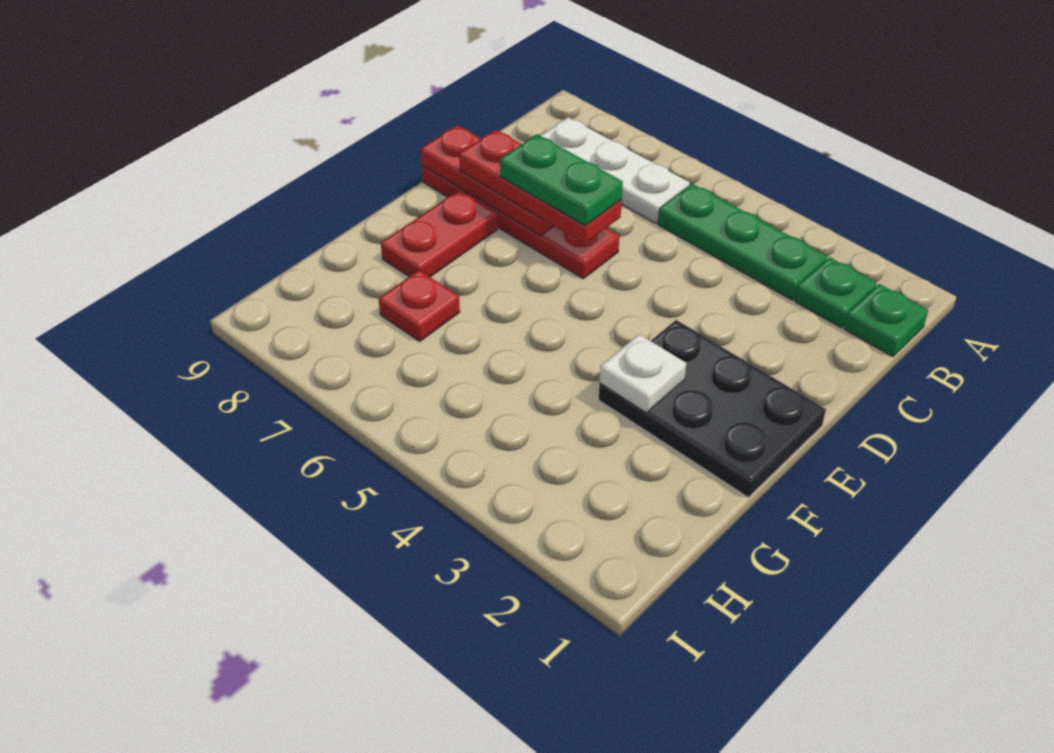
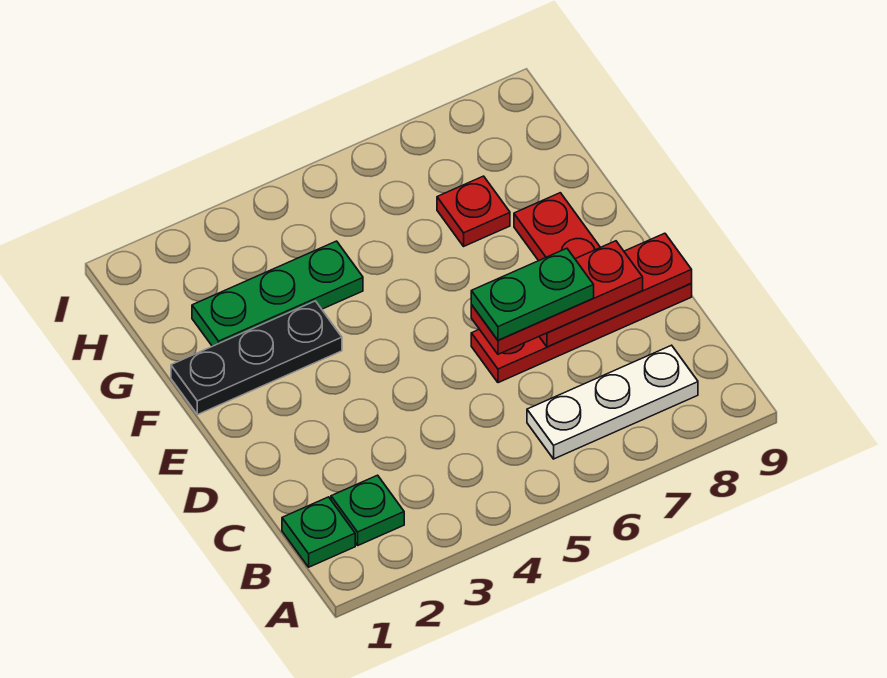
green plate B3:B5 level 1 -> green plate G2:G4 level 1
black plate E1:F3 level 1 -> black plate F1:F3 level 1
white plate F3 level 2 -> none

